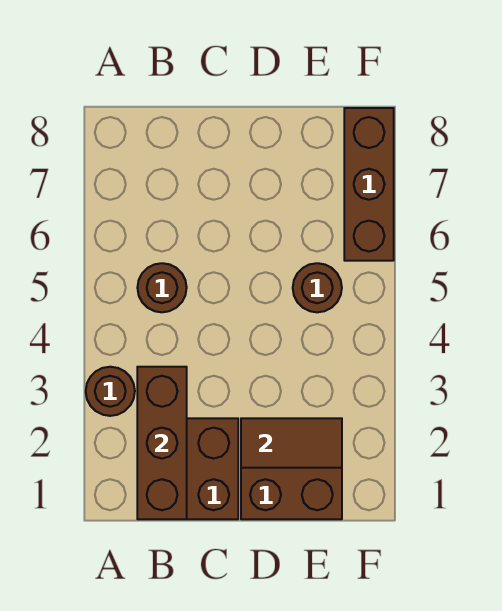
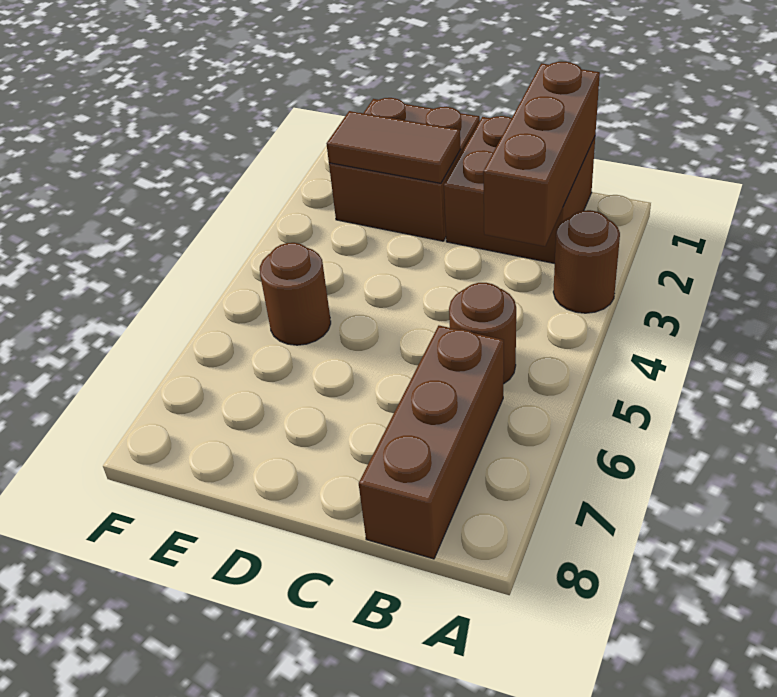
brown brick F6:F8 level 1 -> brown brick B6:B8 level 1

